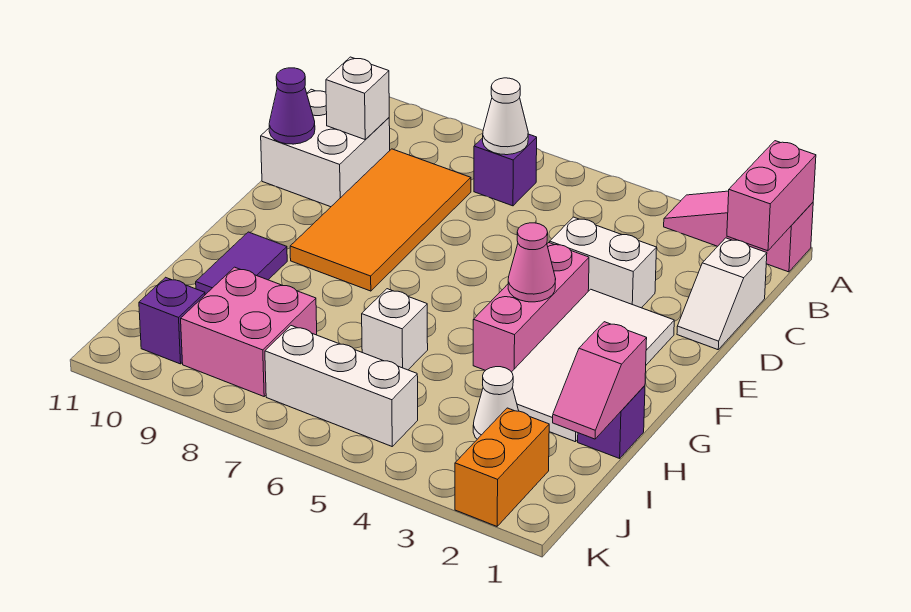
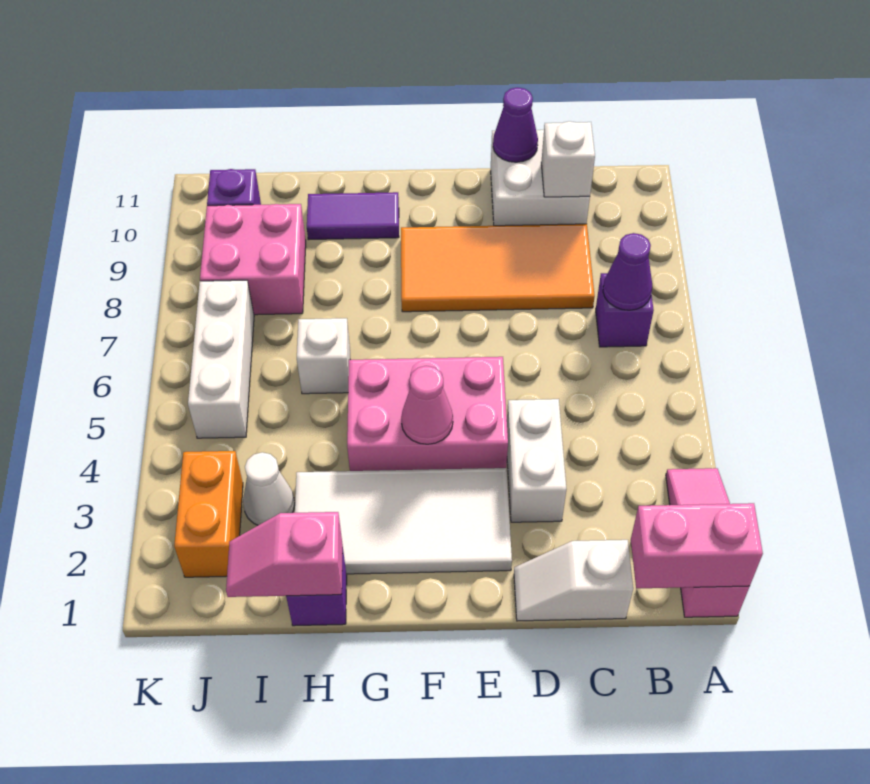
white cone B7 level 2 -> purple cone B7 level 2
pink brick E4:G4 level 1 -> pink brick E4:G5 level 1
orange brick J2:K2 level 1 -> orange brick J2:J3 level 1

